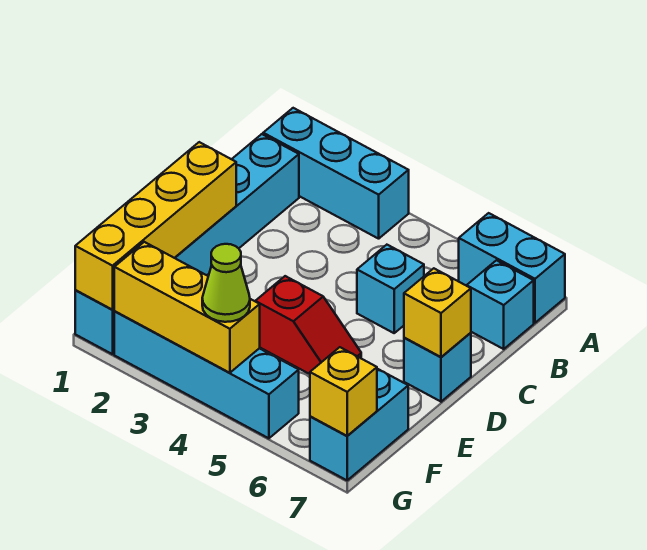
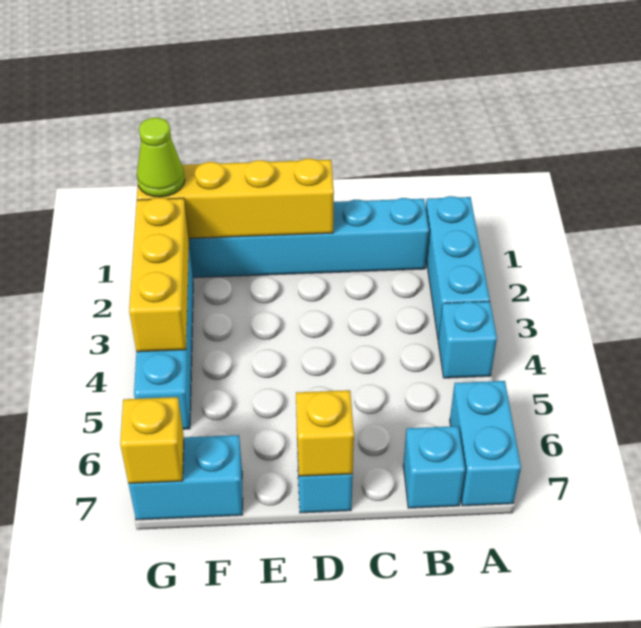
cyan brick C5 level 1 -> cyan brick A4 level 1
red slope E4:E5 level 1 top 4 -> none
lime cone G4 level 3 -> lime cone G1 level 3

